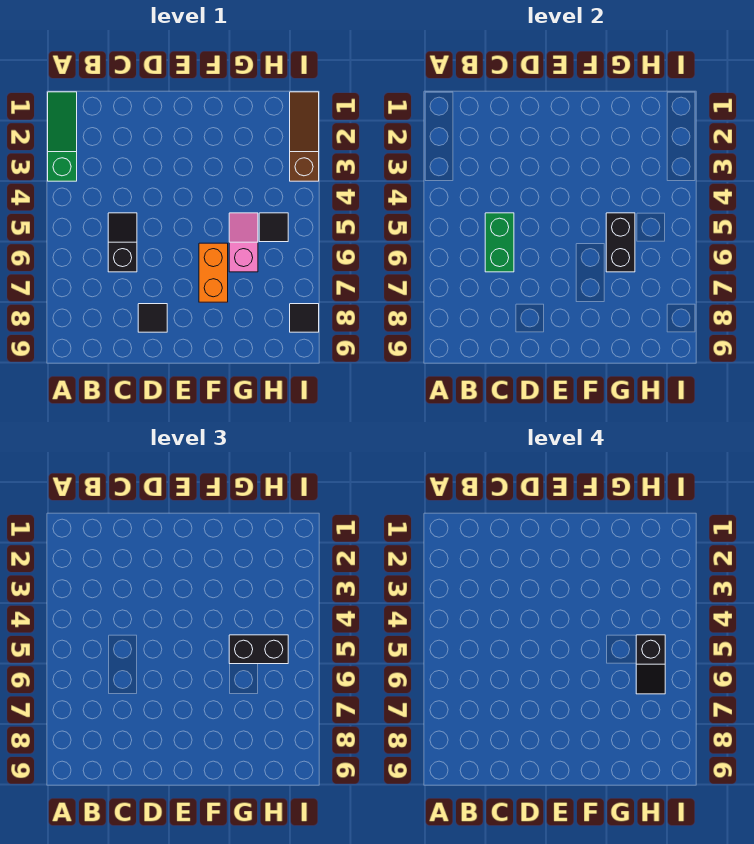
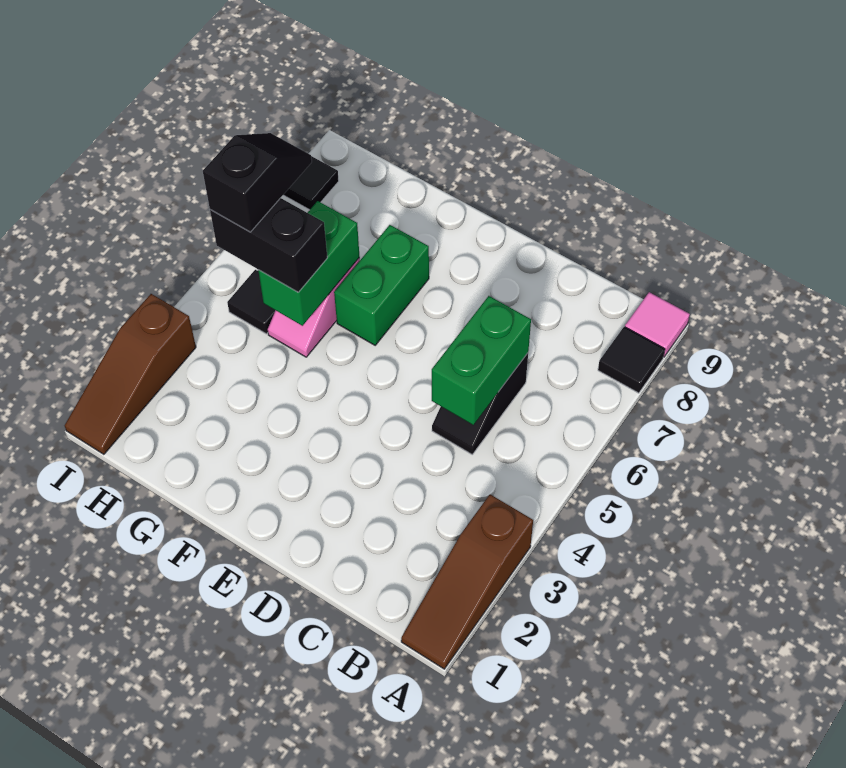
green slope A1:A3 level 1 top 3 -> brown slope A1:A3 level 1 top 3
none -> pink tile A9 level 1
black tile D8 level 1 -> black tile A8 level 1
orange brick F6:F7 level 1 -> green brick F6:F7 level 1
black brick G5:G6 level 2 -> green brick G5:G6 level 2

